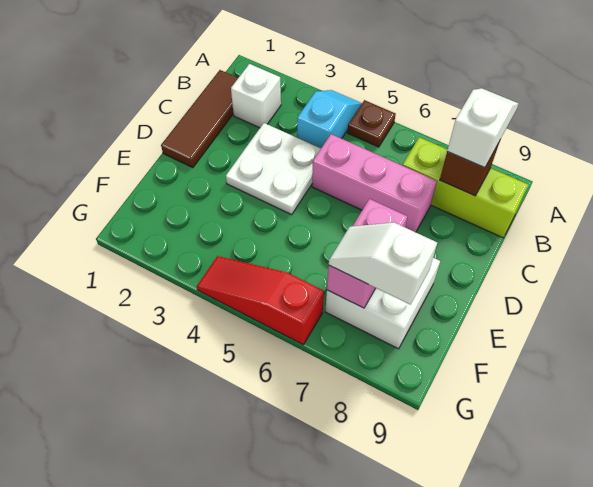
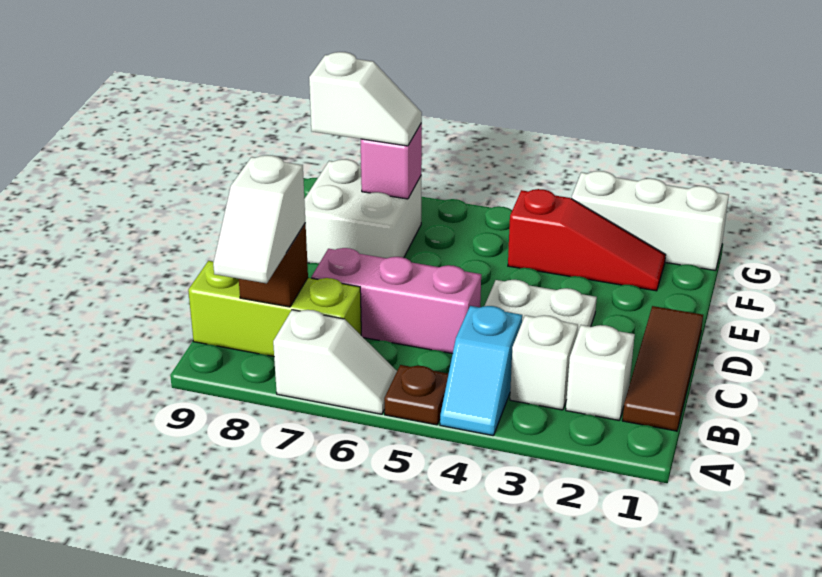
none -> white slope A6:A7 level 1 top 7
none -> white brick B3 level 1
pink brick E7:F7 level 2 -> pink brick F7 level 2
none -> white brick G1:G3 level 1
red slope G4:G6 level 1 top 6 -> red slope F2:F4 level 1 top 4

